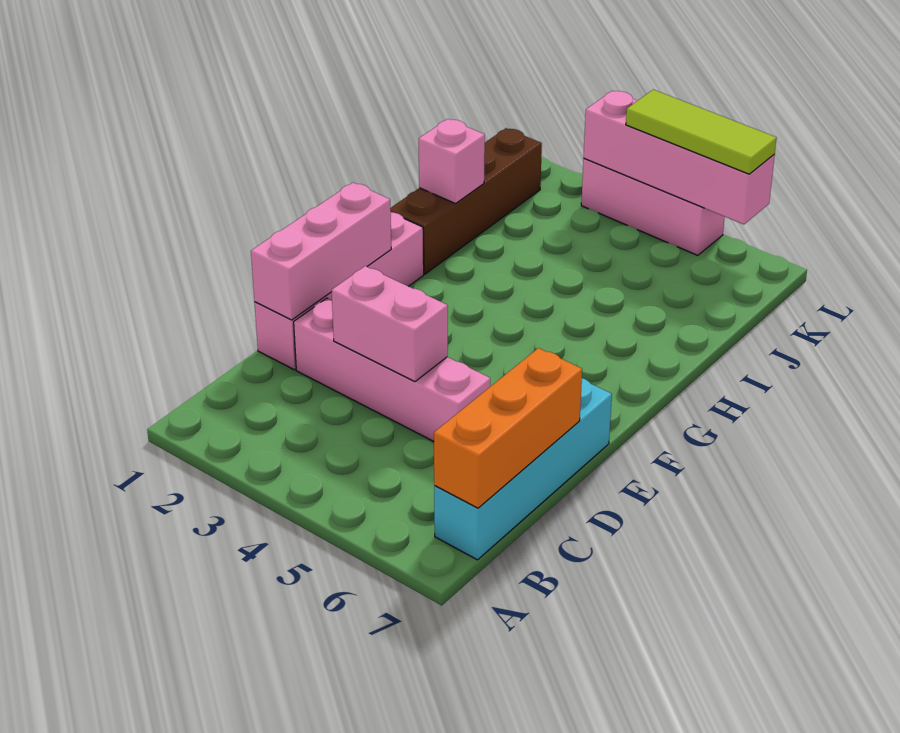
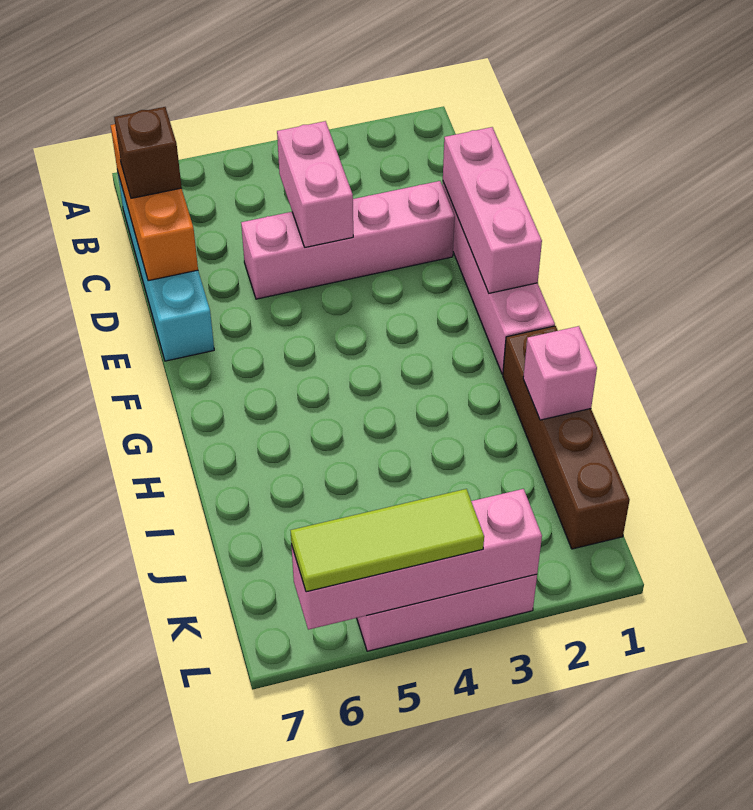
none -> brown brick C7 level 3
pink brick D3:D4 level 2 -> pink brick C4:D4 level 2

